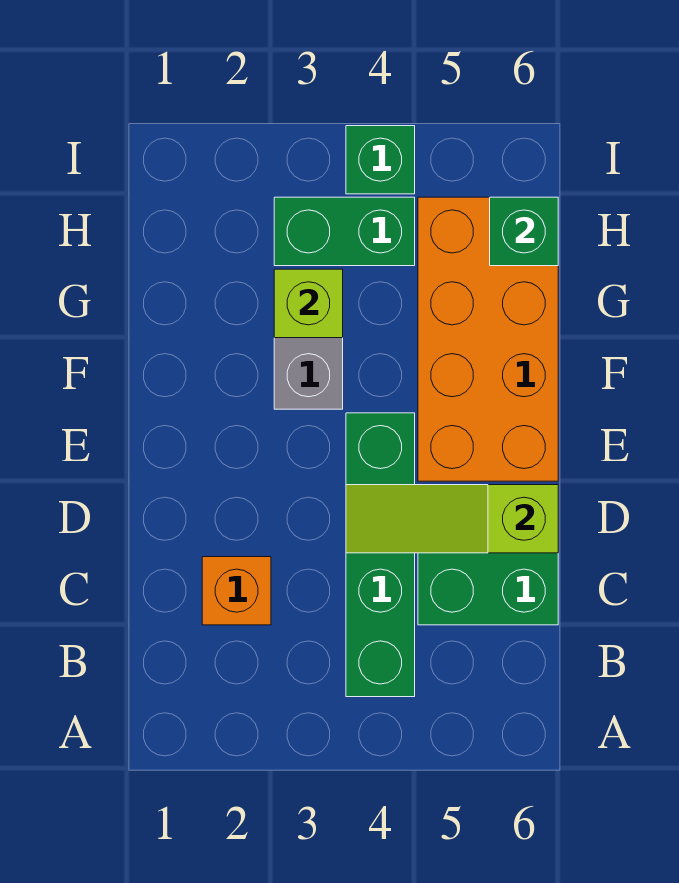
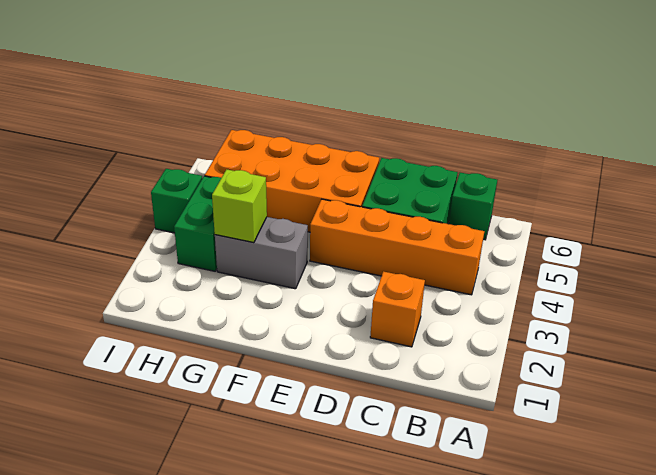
green brick B4:E4 level 1 -> orange brick B4:E4 level 1
lime slope D4:D6 level 2 top 6 -> none
green brick H6 level 2 -> green brick B6 level 1

